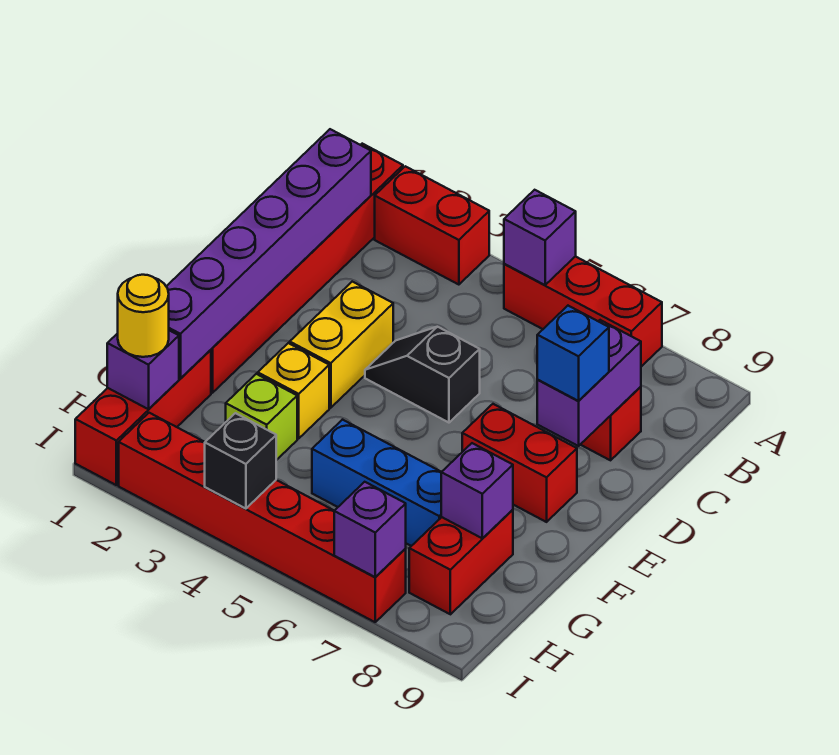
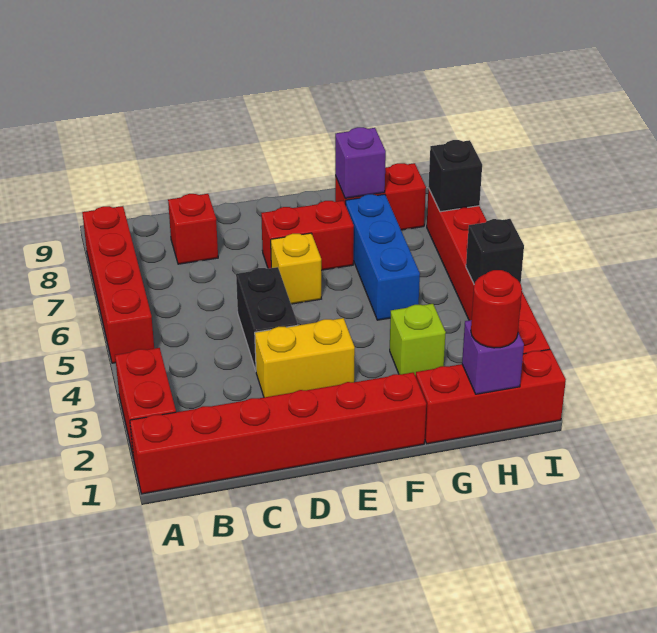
red brick A5:A7 level 1 -> red brick A5:A8 level 1
purple brick A5 level 2 -> none
purple brick B1:G1 level 2 -> none
purple brick C8:D8 level 2 -> none
black slope D4:D5 level 1 top 5 -> black brick D4:D5 level 1
blue brick D8 level 3 -> none
red brick E7:E8 level 1 -> red brick E7:F7 level 1
yellow brick F3 level 1 -> yellow brick E6 level 1
yellow round brick H1 level 3 -> red round brick H1 level 3
purple brick I7 level 2 -> black brick I7 level 2

